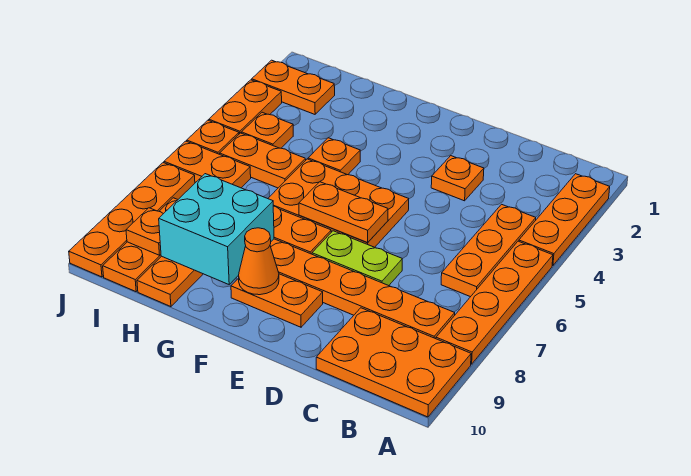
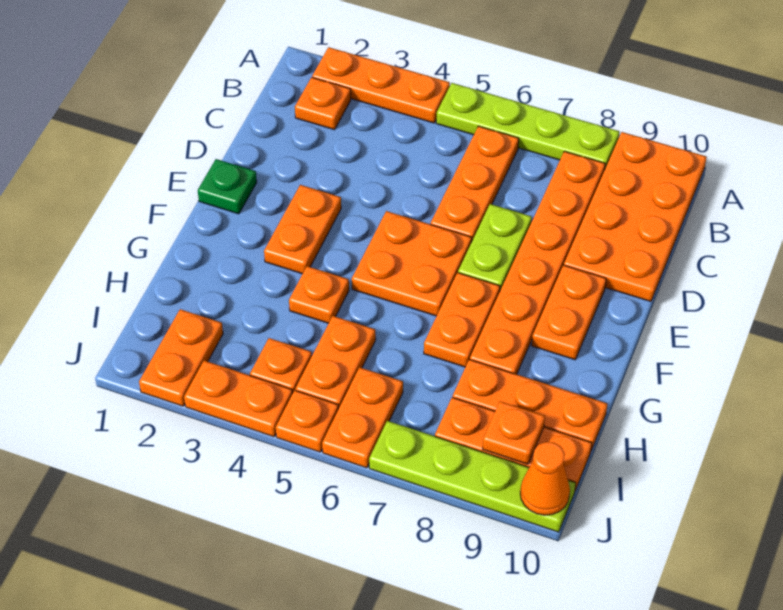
orange plate A5:A8 level 1 -> lime plate A5:A8 level 1
orange plate A9:C10 level 1 -> orange plate A9:D10 level 1
orange plate B4:B6 level 1 -> orange plate B6:D6 level 1
orange plate D3 level 1 -> orange plate B2 level 1
none -> green plate E1 level 1
orange plate E5:G6 level 1 -> orange plate E5:F6 level 1
orange plate E6:F6 level 2 -> orange plate E3:F3 level 1
orange cone F9 level 2 -> orange cone J10 level 2
cyan brick G8:H9 level 2 -> none
orange plate J7:J10 level 1 -> lime plate J7:J10 level 1

